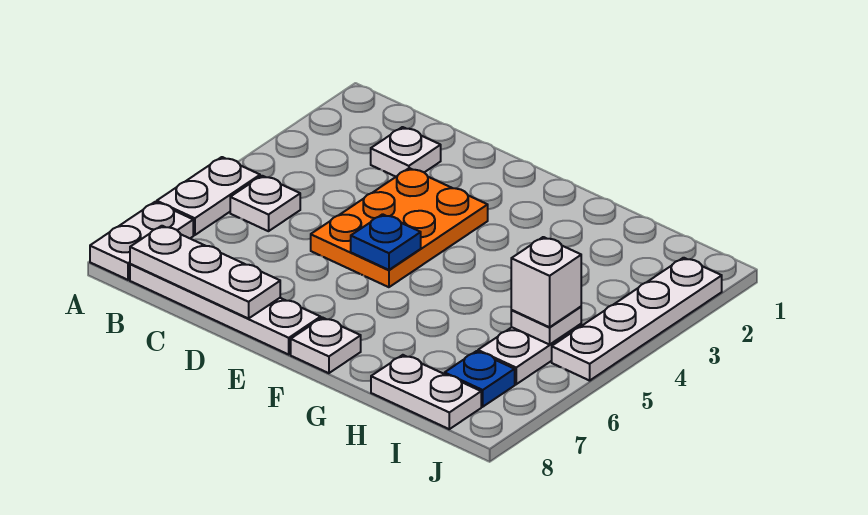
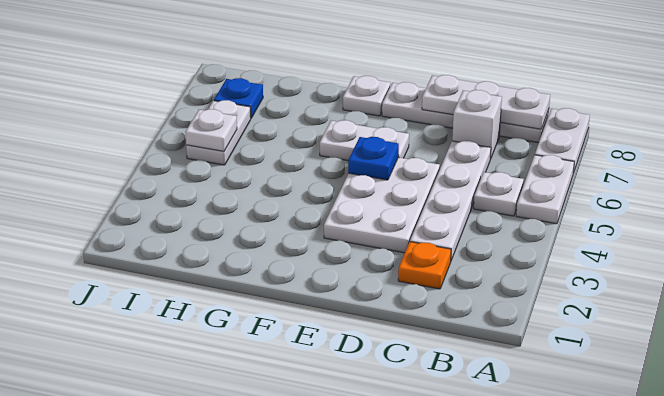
white plate C2 level 1 -> orange plate C2 level 1
orange plate D3:E5 level 1 -> white plate D3:E5 level 1
white plate H8:I8 level 1 -> white plate E6:F6 level 1
white brick I5 level 3 -> white brick C7 level 1
white plate J2:J5 level 1 -> white plate C3:C6 level 1

